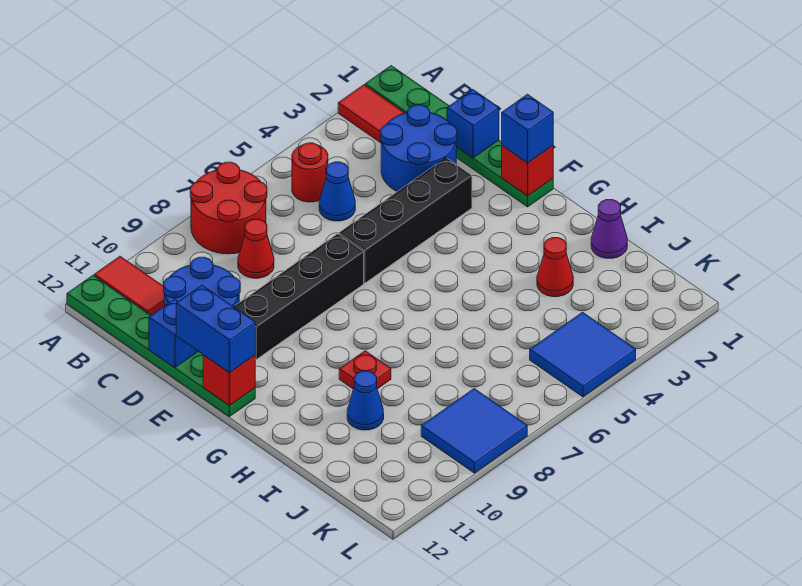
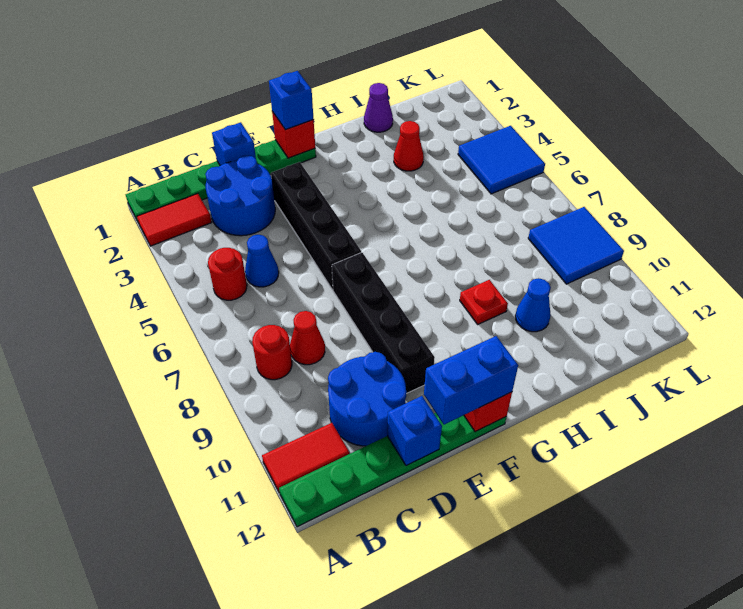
red round brick A7:B8 level 1 -> red round brick B8 level 1

